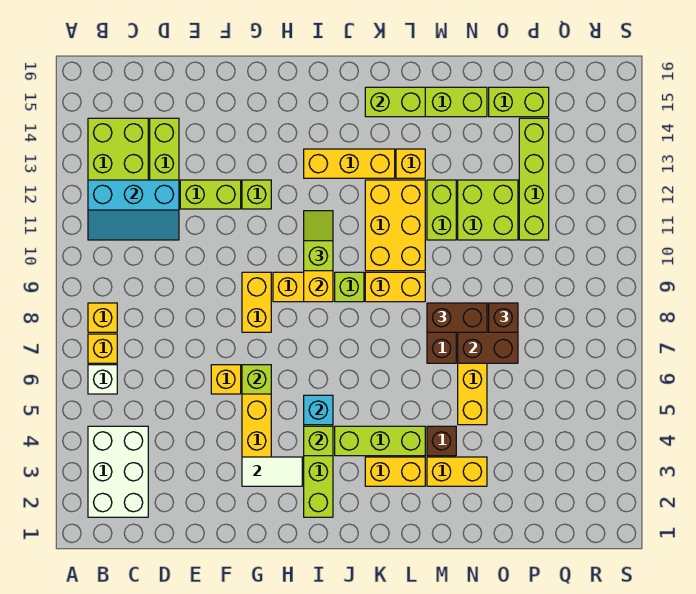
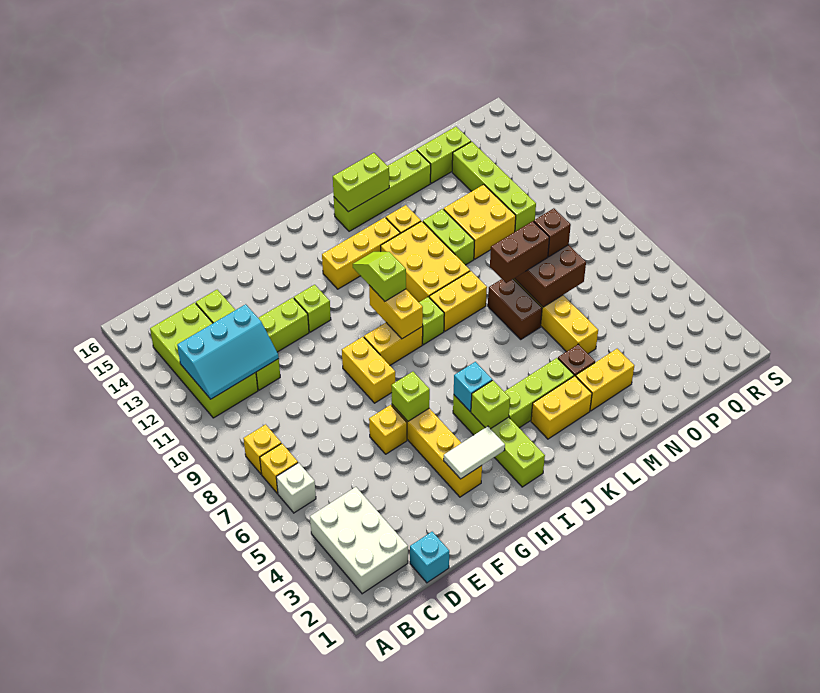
none -> cyan brick D1 level 1
lime brick N11:O12 level 1 -> yellow brick N11:O12 level 1

